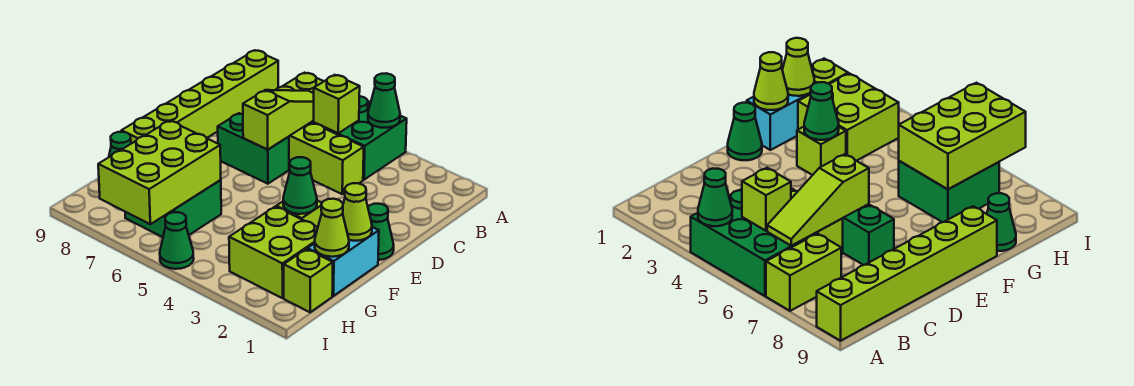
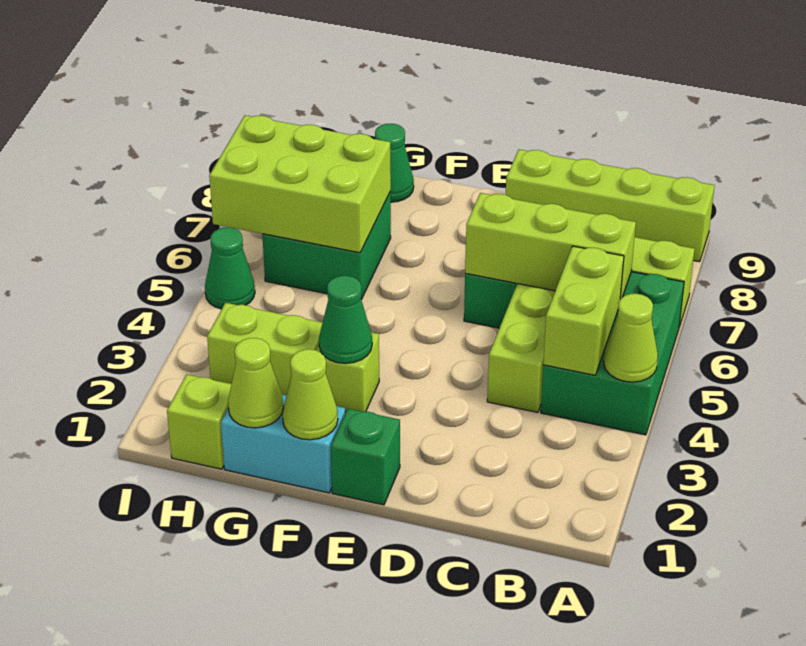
green cone A4 level 2 -> lime cone A4 level 2
lime brick A9:F9 level 1 -> lime brick A9:D9 level 1
lime brick B5 level 2 -> lime brick B4:B5 level 2
lime slope B6:D6 level 2 top D -> lime brick B6:D6 level 2
green cone E1 level 1 -> green brick E1 level 1
lime brick G2:H3 level 1 -> lime brick G3:H3 level 1

